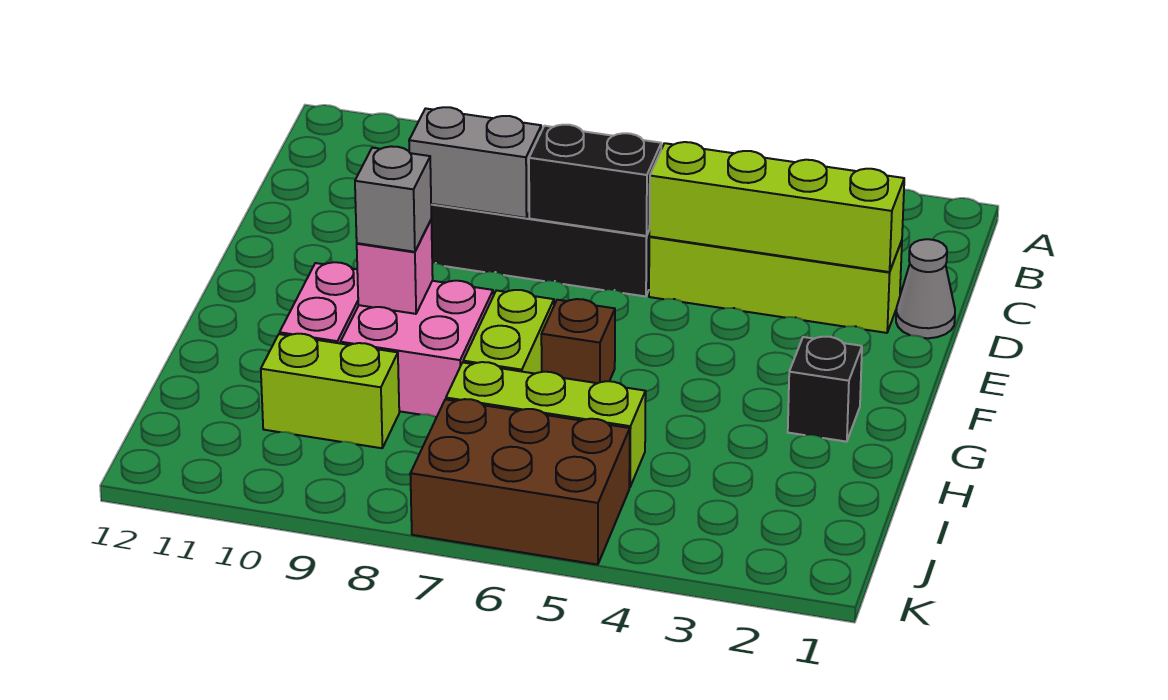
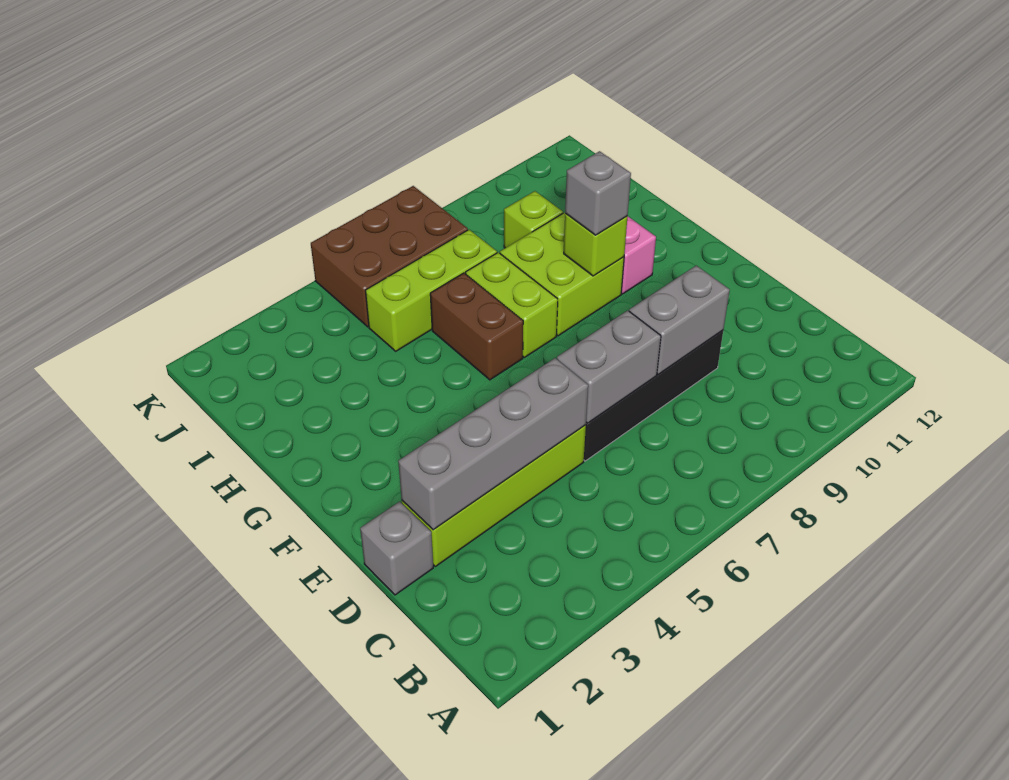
grey cone D1 level 1 -> grey brick D1 level 1
lime brick D2:D5 level 2 -> grey brick D2:D5 level 2
black brick D6:D7 level 2 -> grey brick D6:D7 level 2
black brick G2 level 1 -> none
brown brick G6 level 1 -> brown brick G6:H6 level 1
pink brick G8:H9 level 1 -> lime brick G8:H9 level 1
pink brick G9 level 2 -> lime brick G9 level 2
lime brick I9:I10 level 1 -> lime brick I9 level 1

